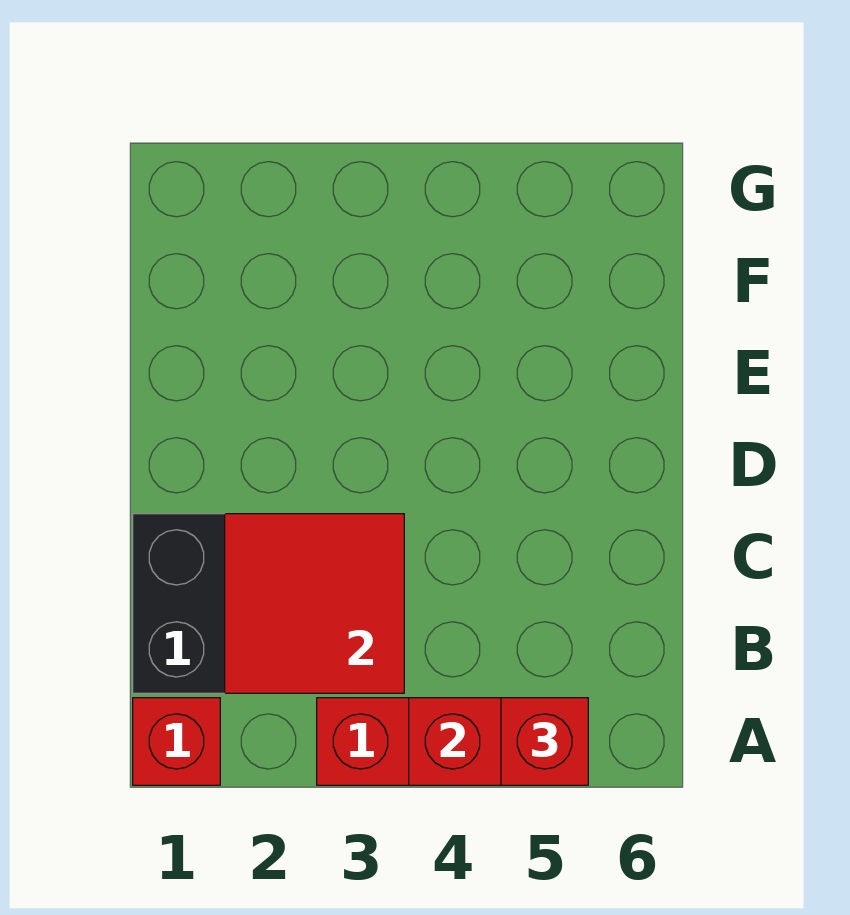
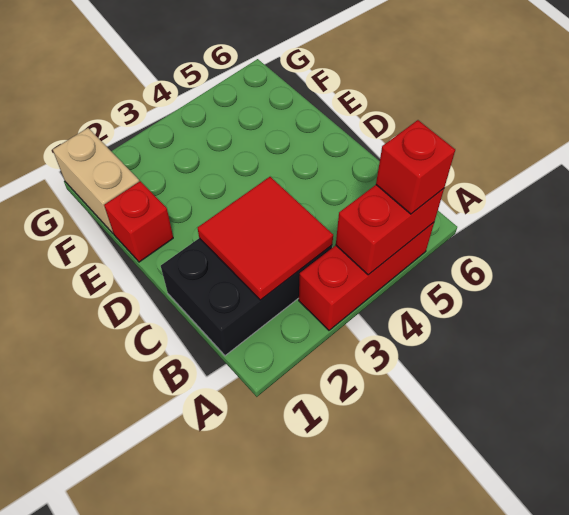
red brick A1 level 1 -> red brick E1 level 1
none -> tan brick F1:G1 level 1

